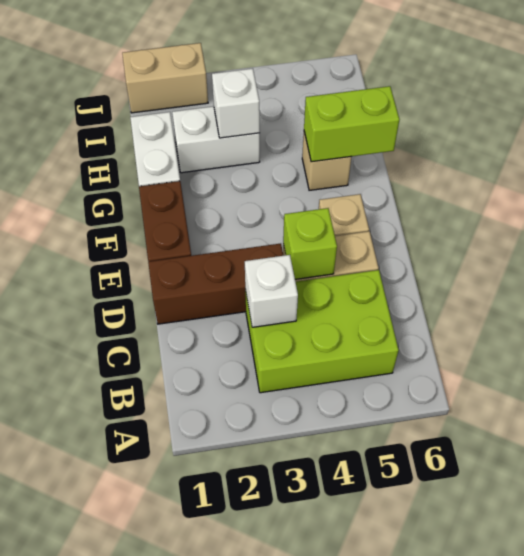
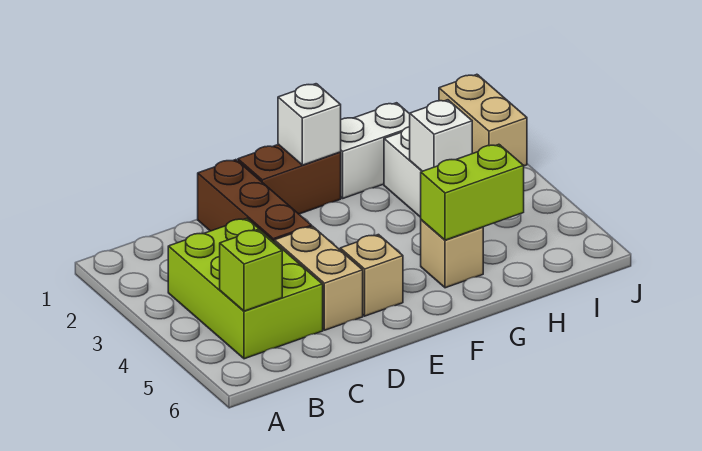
white brick C3 level 2 -> white brick F1 level 2
lime brick D4 level 2 -> lime brick B5 level 2
lime brick G5:G6 level 2 -> lime brick G5:H5 level 2

